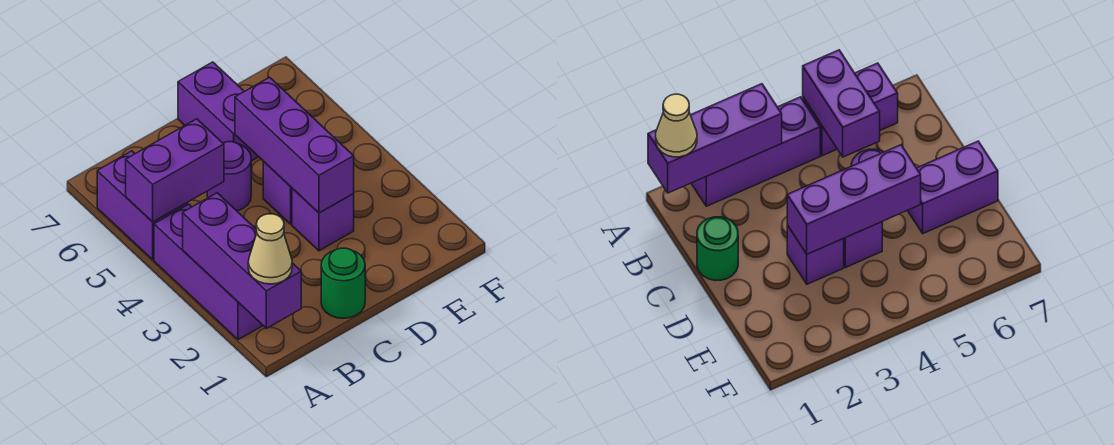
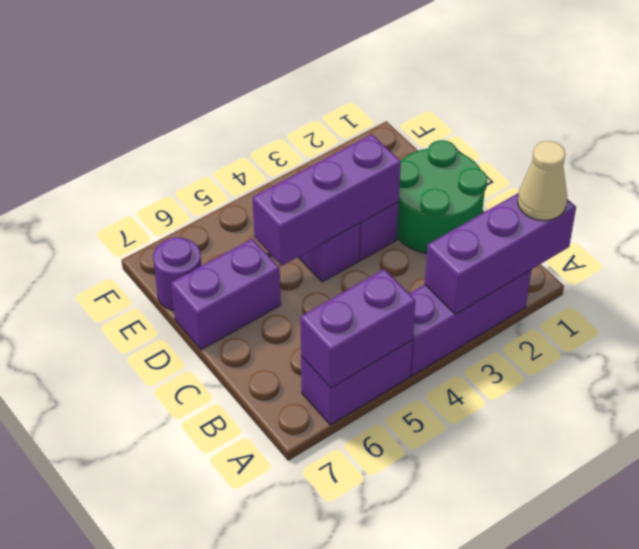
purple brick A5:B5 level 2 -> purple brick A5:A6 level 2
green round brick C1 level 1 -> green round brick C1:D2 level 1
purple round brick C5 level 1 -> purple round brick E7 level 1

